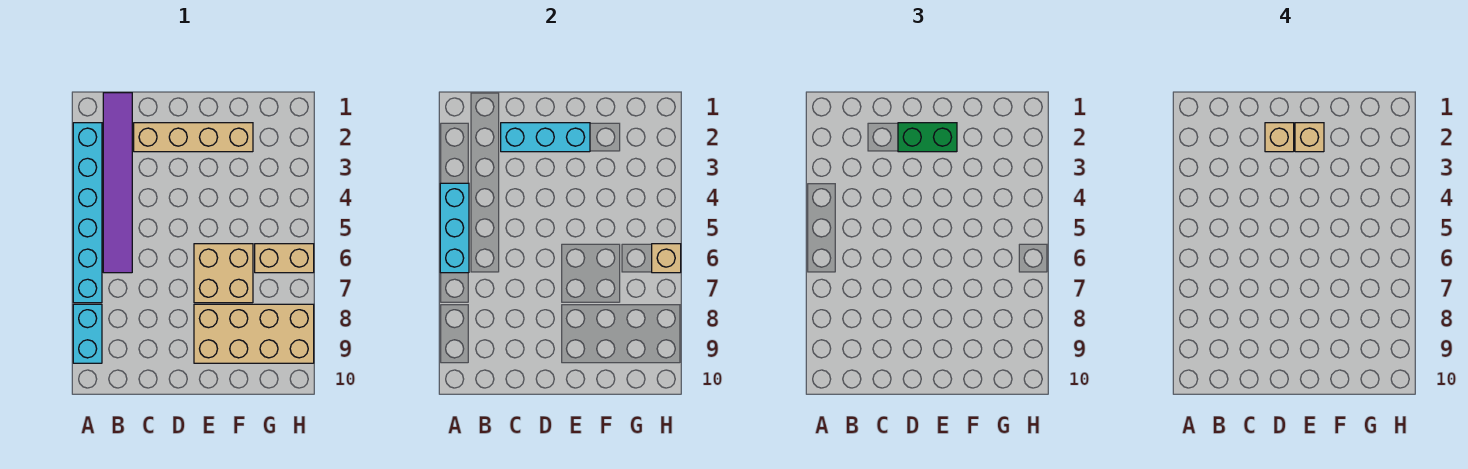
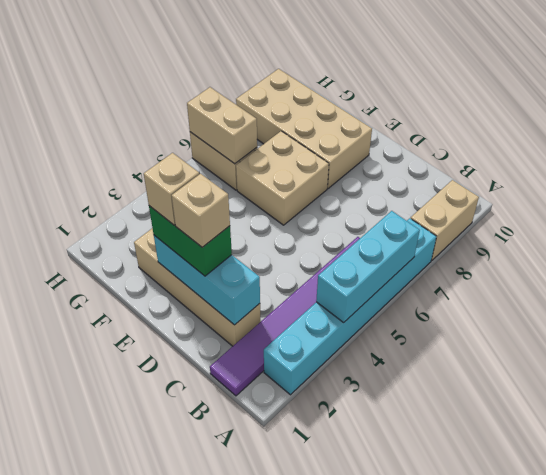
cyan brick A8:A9 level 1 -> tan brick A8:A9 level 1
tan brick H6 level 2 -> tan brick G6:H6 level 2

